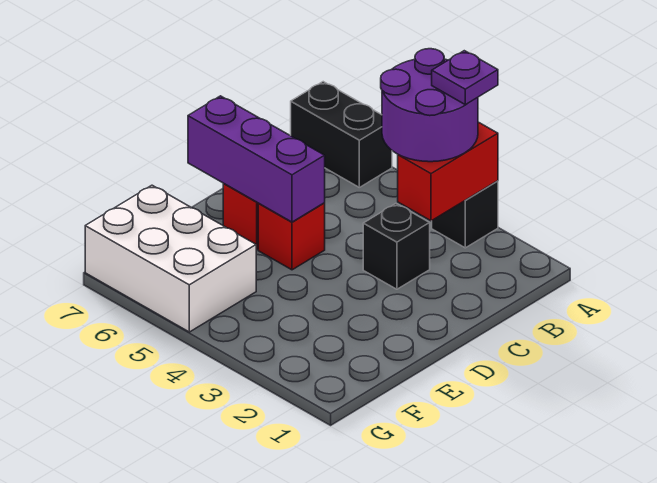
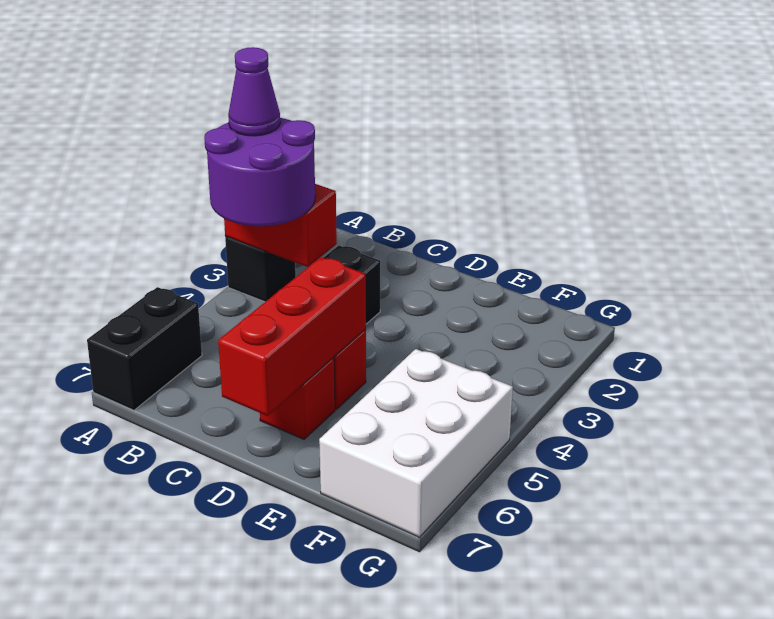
purple plate A3 level 4 -> purple cone A3 level 4
purple brick D5:D7 level 2 -> red brick D5:D7 level 2

